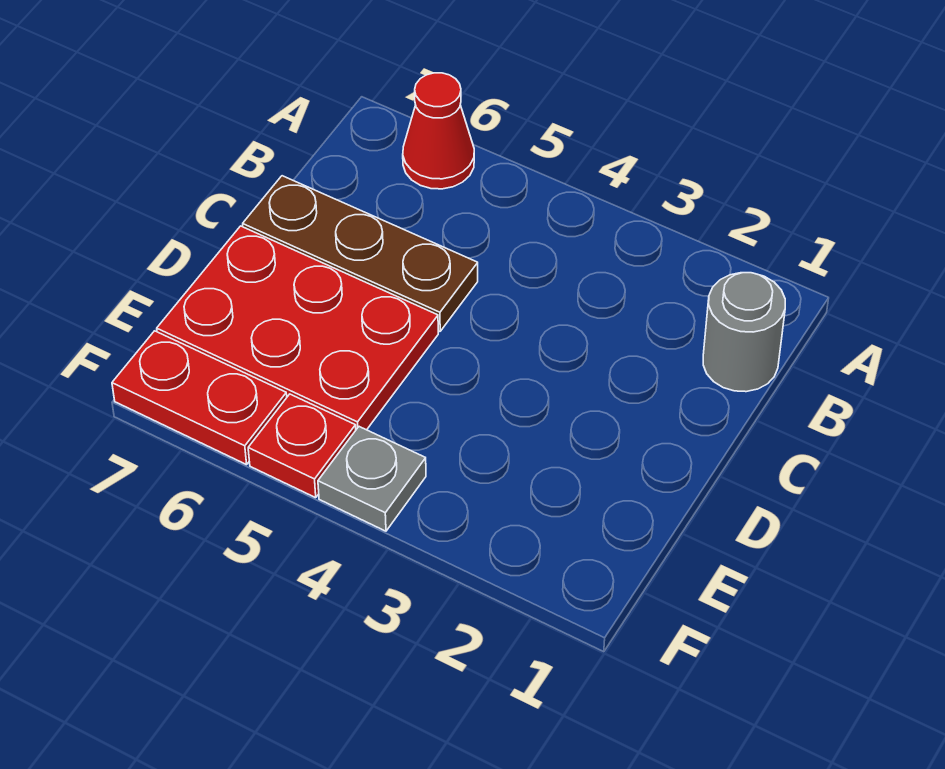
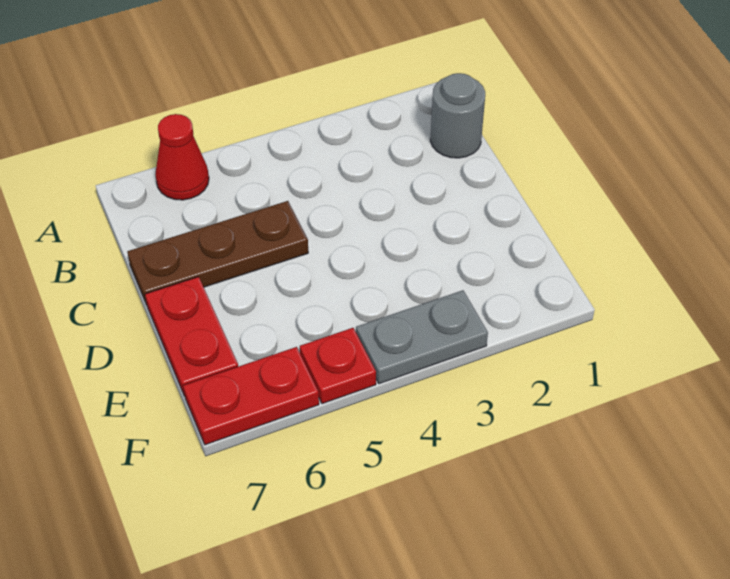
red plate D5:E7 level 1 -> red plate D7:E7 level 1
grey plate F4 level 1 -> grey plate F3:F4 level 1

